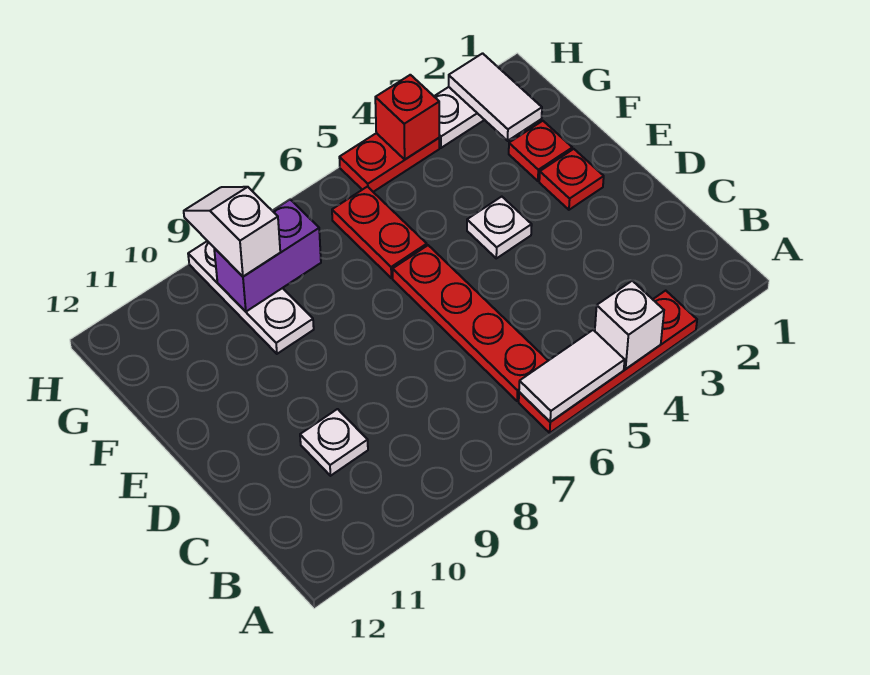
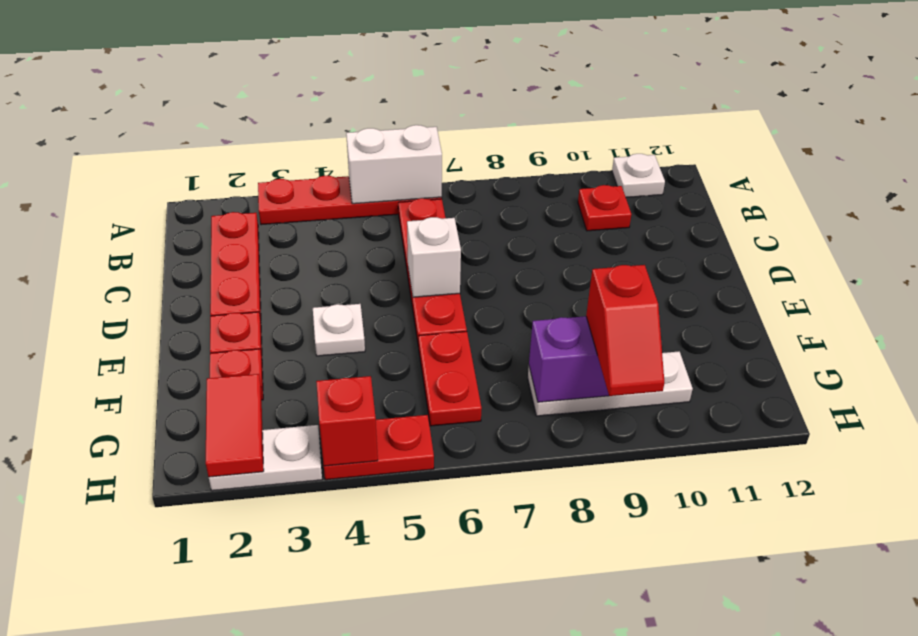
white brick A4 level 2 -> white brick D6 level 2
white tile A5:A6 level 2 -> white brick A5:A6 level 2
none -> red plate B2:D2 level 1
none -> red plate B10 level 1
white plate C10 level 1 -> white plate A11 level 1
white plate F9:H9 level 1 -> white plate G8:G10 level 1
white tile G2:H2 level 2 -> red tile G2:H2 level 2
white slope G9:H9 level 3 top G -> red slope G9:H9 level 3 top G

